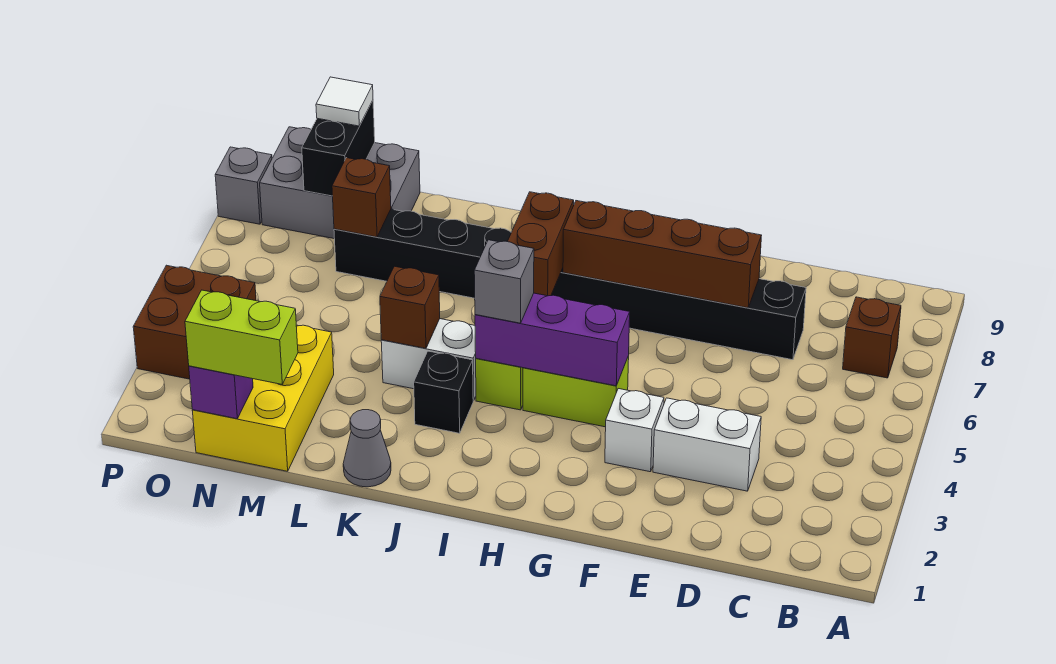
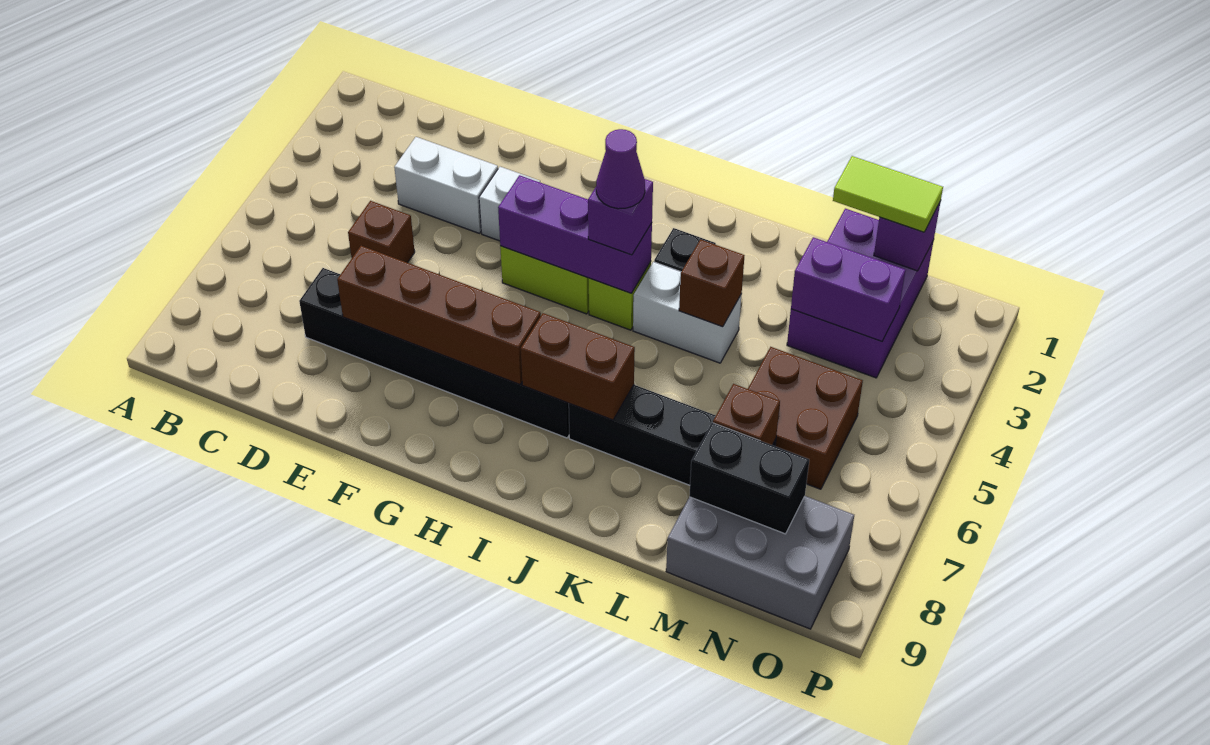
brown brick B7 level 1 -> brown brick D5 level 1
grey brick I4 level 3 -> purple brick I4 level 3
none -> purple cone I4 level 4
brown brick I6:I7 level 2 -> brown brick I7:J7 level 2
grey cone K1 level 1 -> none
yellow brick M1:N3 level 1 -> purple brick M1:N3 level 1
lime brick M1:N1 level 3 -> lime tile M1:N1 level 3
none -> purple brick M3:N3 level 2
black brick N8:N9 level 2 -> black brick M8:N8 level 2
white tile N9 level 3 -> none
brown brick O3:P4 level 1 -> brown brick M5:N6 level 1
grey brick P8 level 1 -> none

